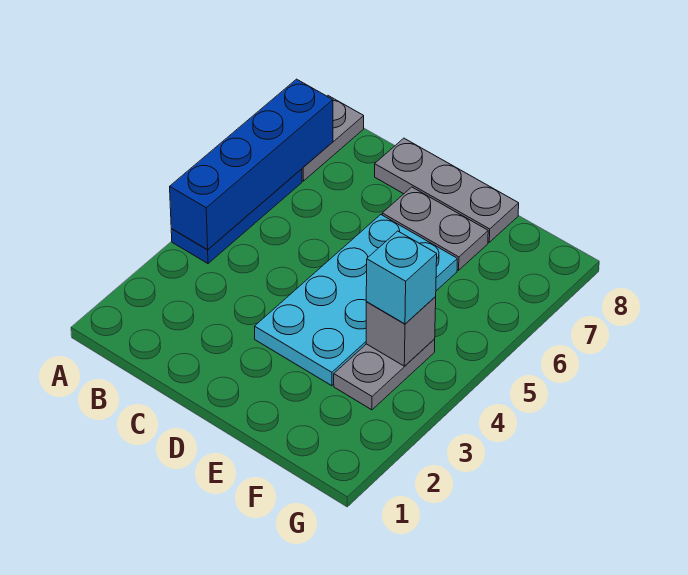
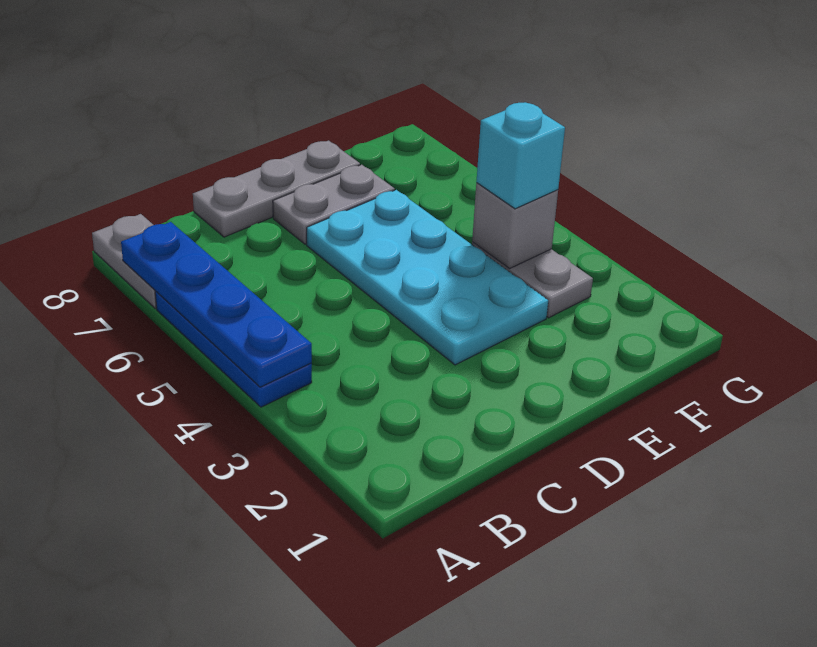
blue brick A4:A7 level 2 -> blue plate A4:A7 level 2

